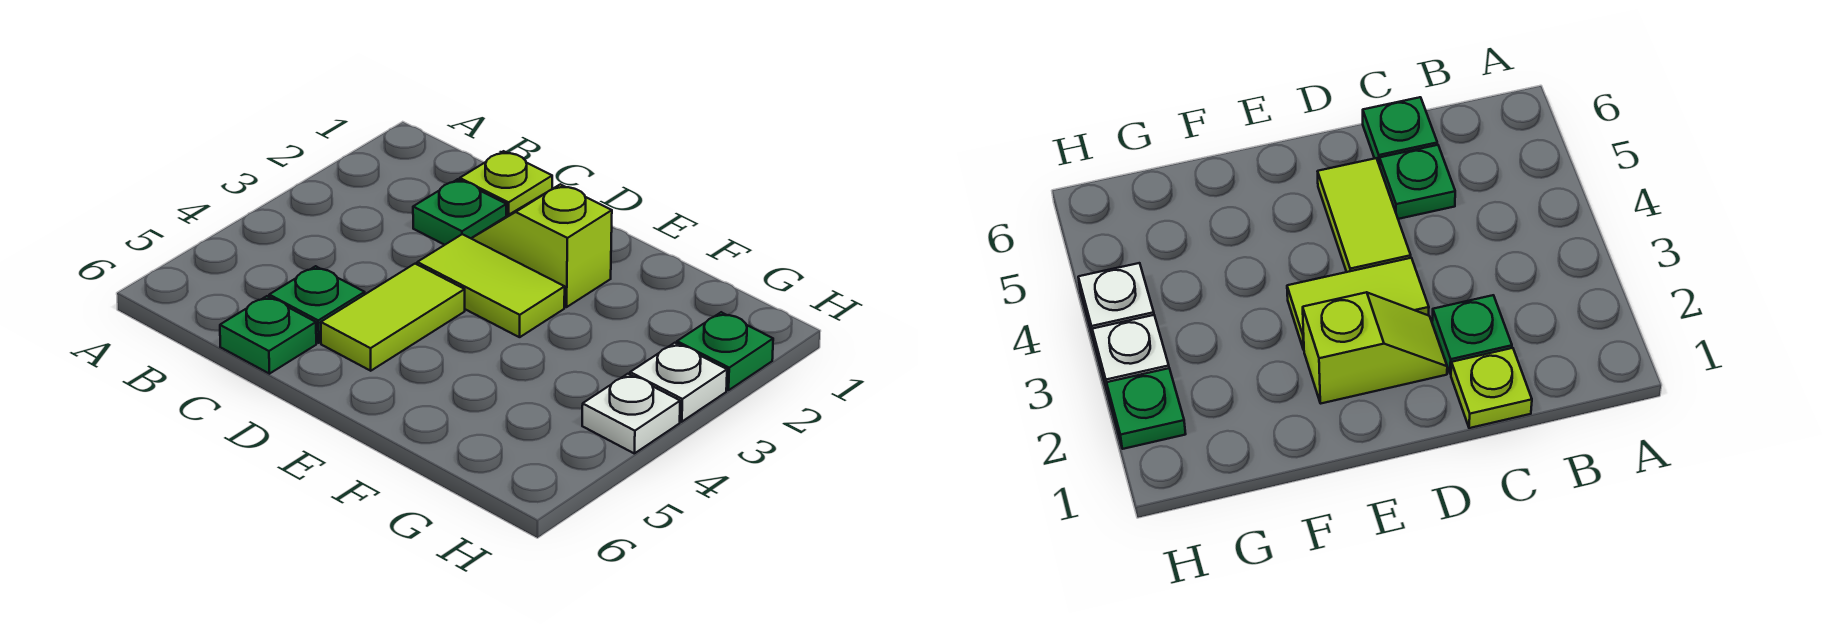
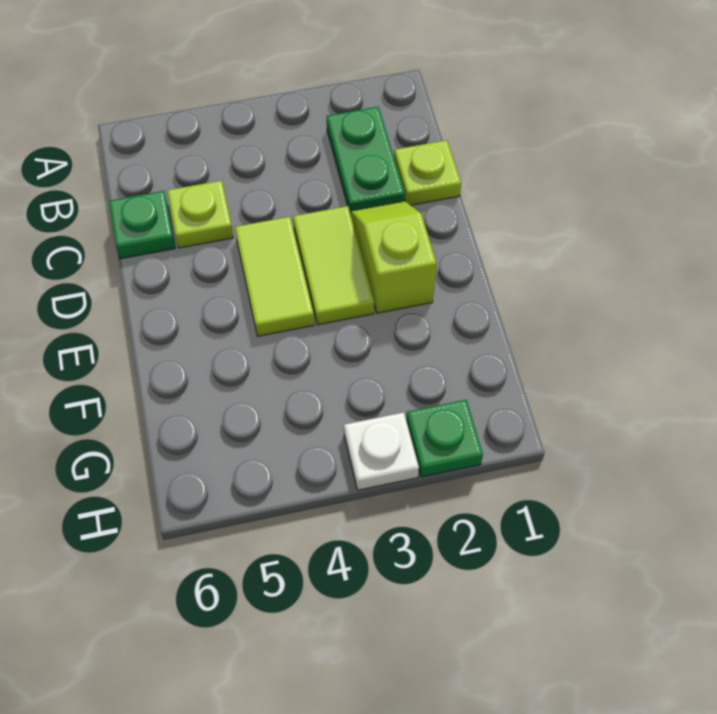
green plate C2 level 1 -> green plate B2:C2 level 1
green plate C5 level 1 -> lime plate C5 level 1
lime tile D4:D5 level 1 -> lime tile D4:E4 level 1
white plate H4 level 1 -> none

